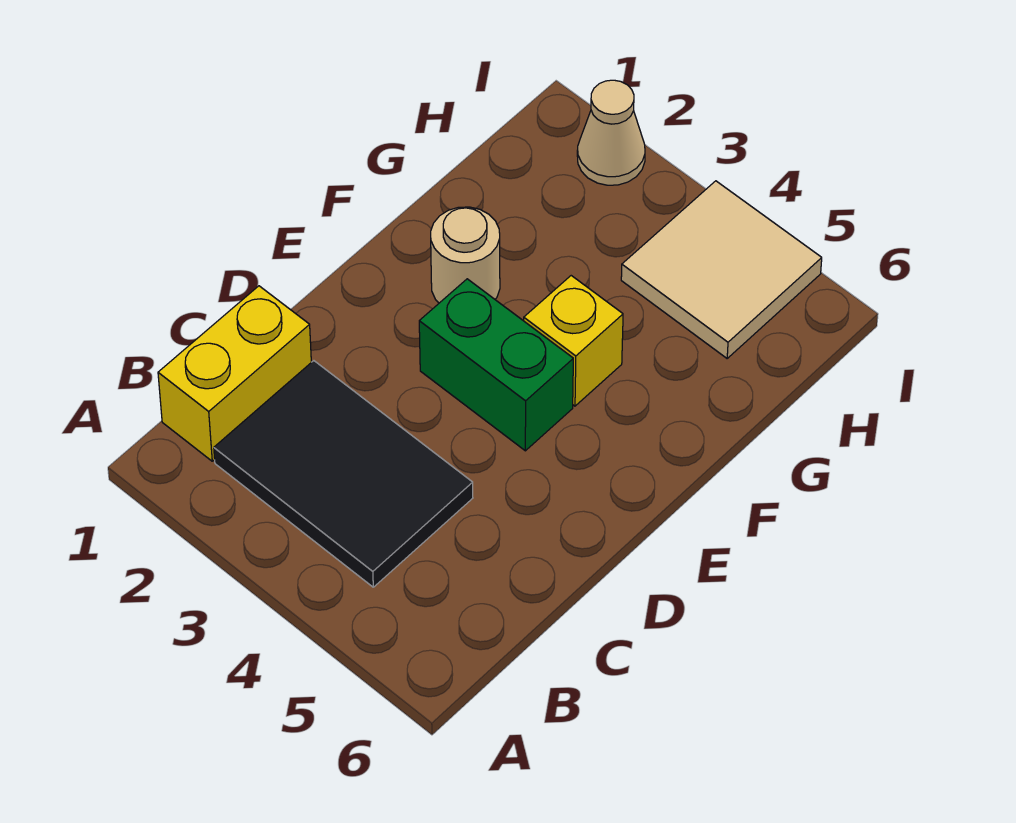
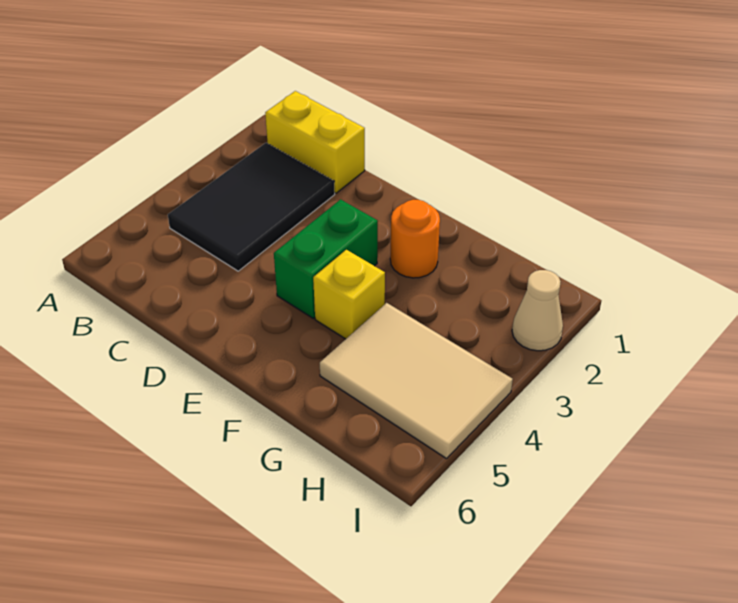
tan round brick F2 level 1 -> orange round brick F2 level 1
tan tile H4:I5 level 1 -> tan tile G4:I5 level 1

